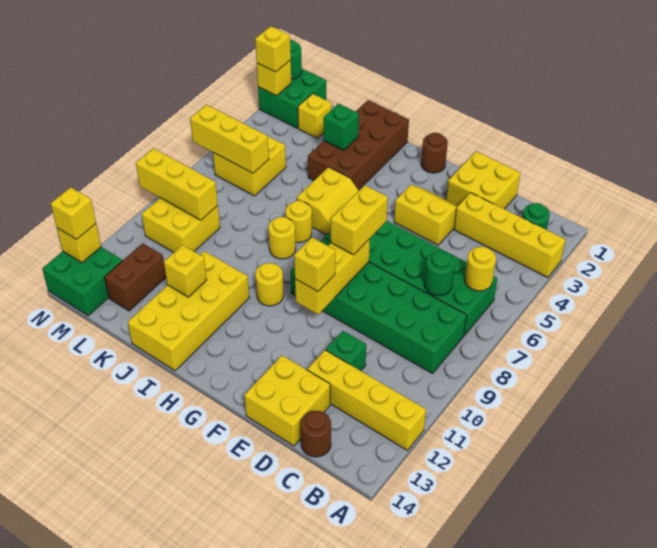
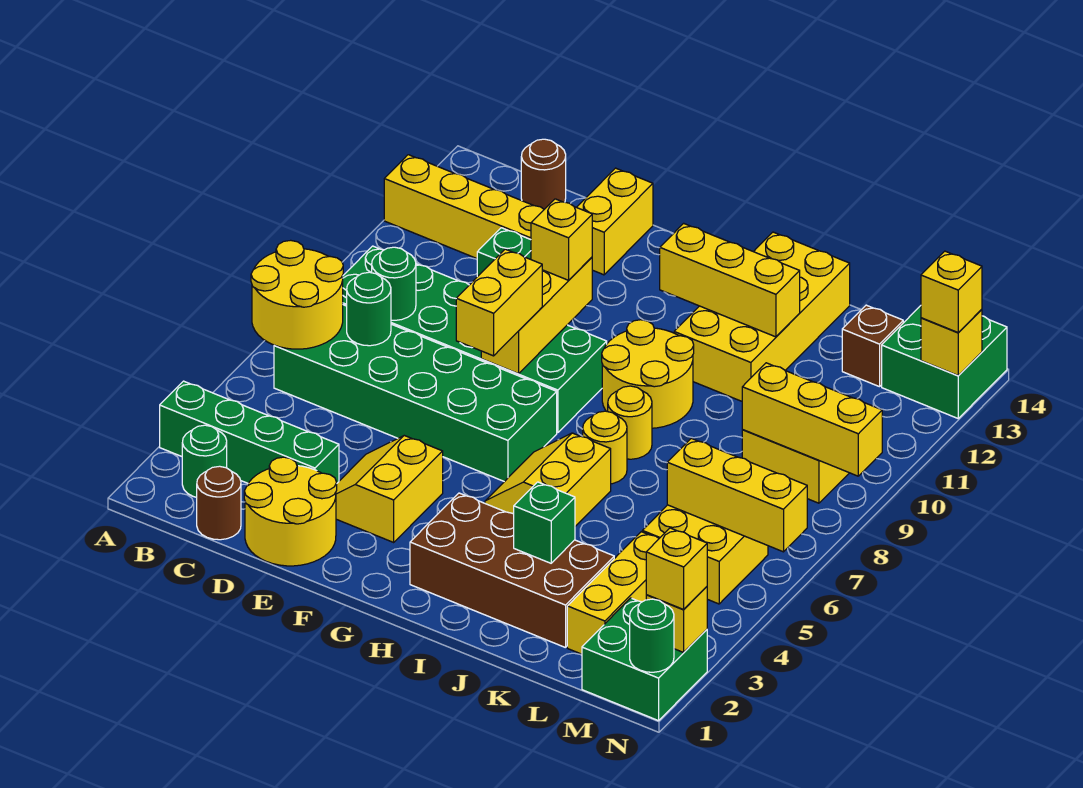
yellow brick A3:D3 level 1 -> green brick A3:D3 level 1
yellow round brick B6 level 2 -> yellow round brick A6:B7 level 2
none -> green round brick C8 level 2
yellow brick D1:E2 level 1 -> yellow round brick D1:E2 level 1
yellow brick D13:E14 level 1 -> yellow brick E13:E14 level 1
yellow slope E3:F4 level 1 top 4 -> yellow slope E3:F4 level 1 top F
brown round brick G1 level 1 -> brown round brick C1 level 1
yellow round brick H10 level 1 -> yellow round brick H9:I10 level 1
brown brick I1:J4 level 1 -> brown brick H2:K3 level 1
yellow brick J12 level 2 -> yellow brick H12:J12 level 2
yellow brick L2 level 1 -> yellow brick L2:L4 level 1
brown brick L12:L13 level 1 -> brown brick L13 level 1

